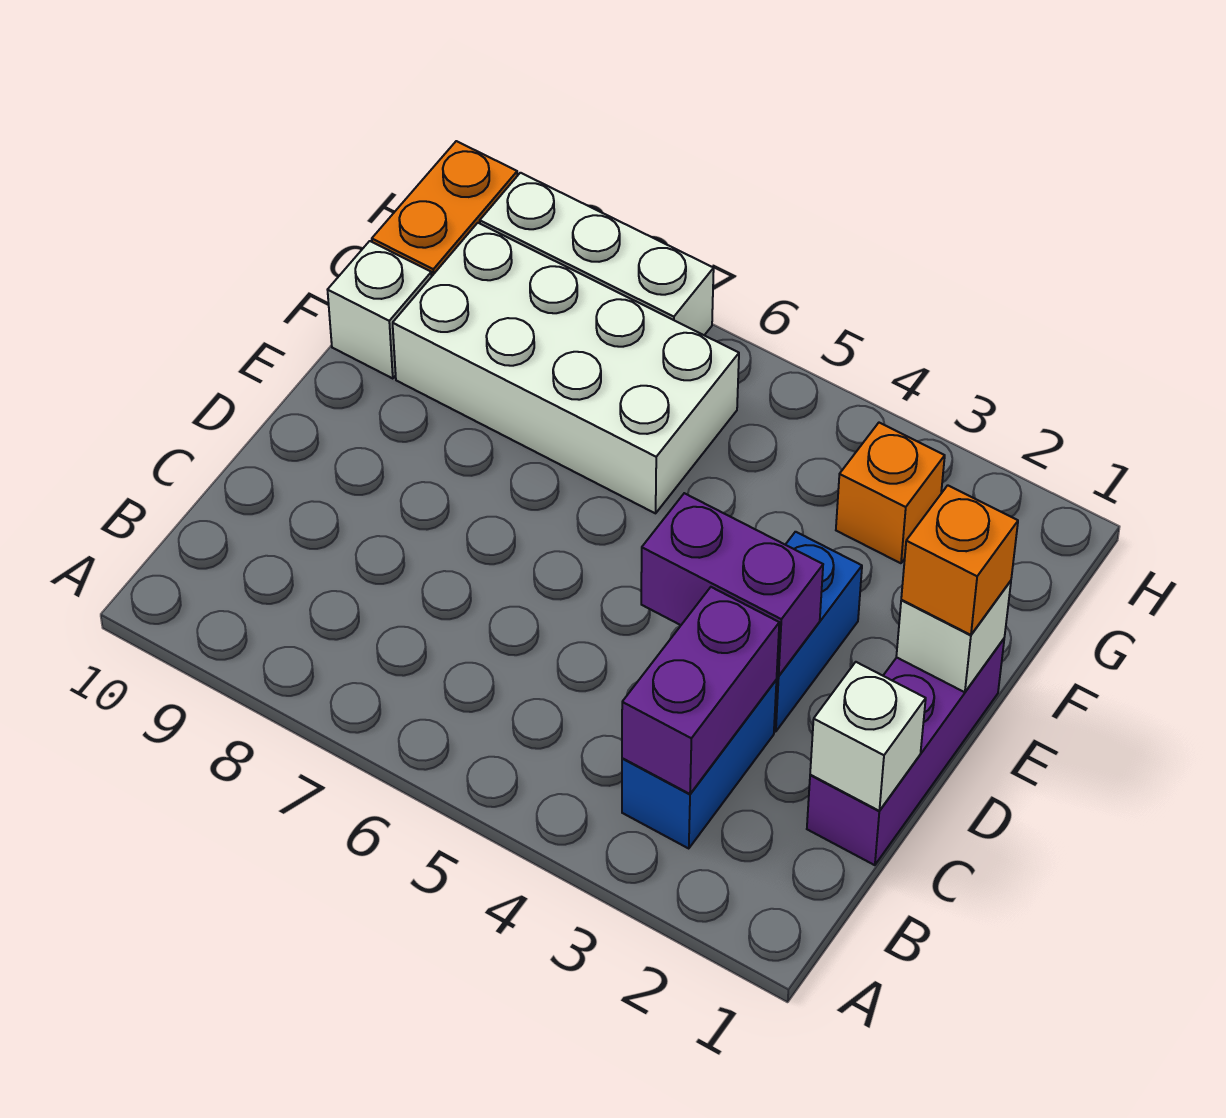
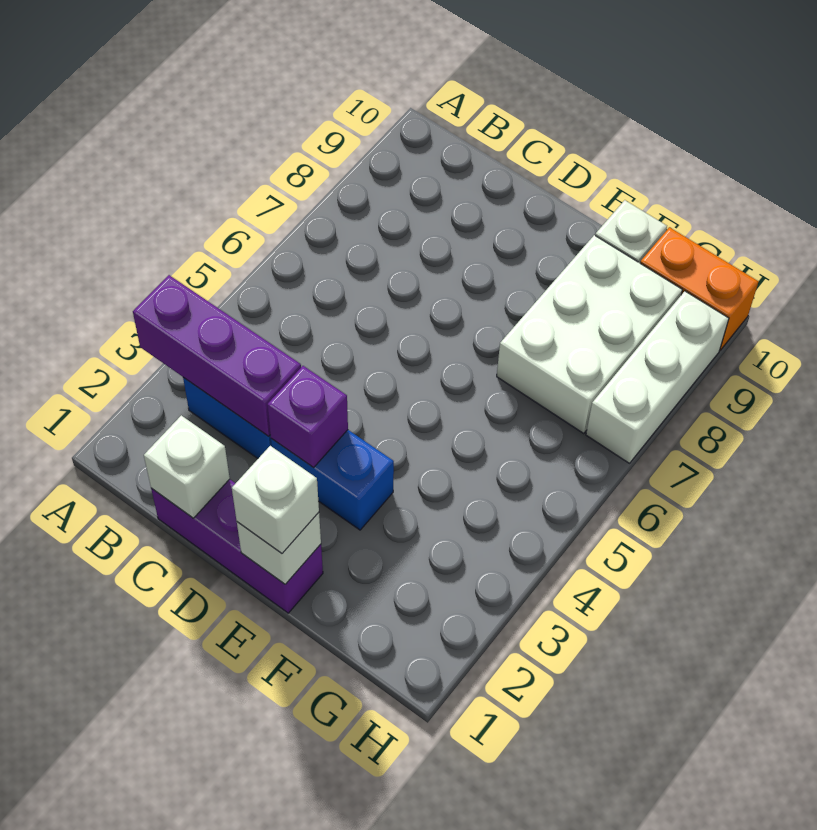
purple brick B3:C3 level 2 -> purple brick A3:C3 level 2
purple brick D3:D4 level 2 -> purple brick D3 level 2
orange brick E1 level 3 -> white brick E1 level 3
white brick F6:G9 level 1 -> white brick F7:G9 level 1
orange brick G3 level 1 -> none

